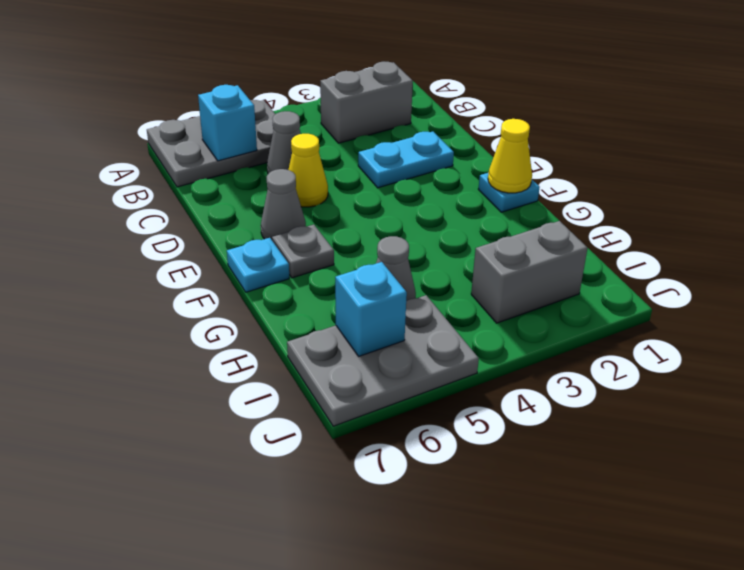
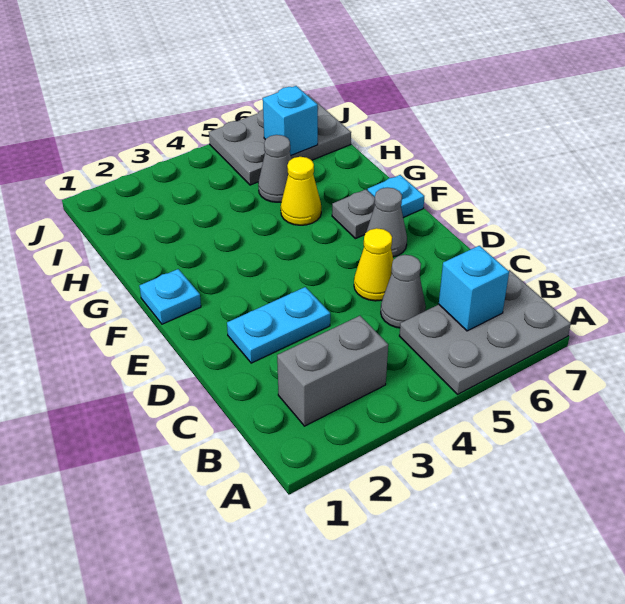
yellow cone F1 level 2 -> yellow cone G5 level 1
grey brick I2:I3 level 1 -> none

